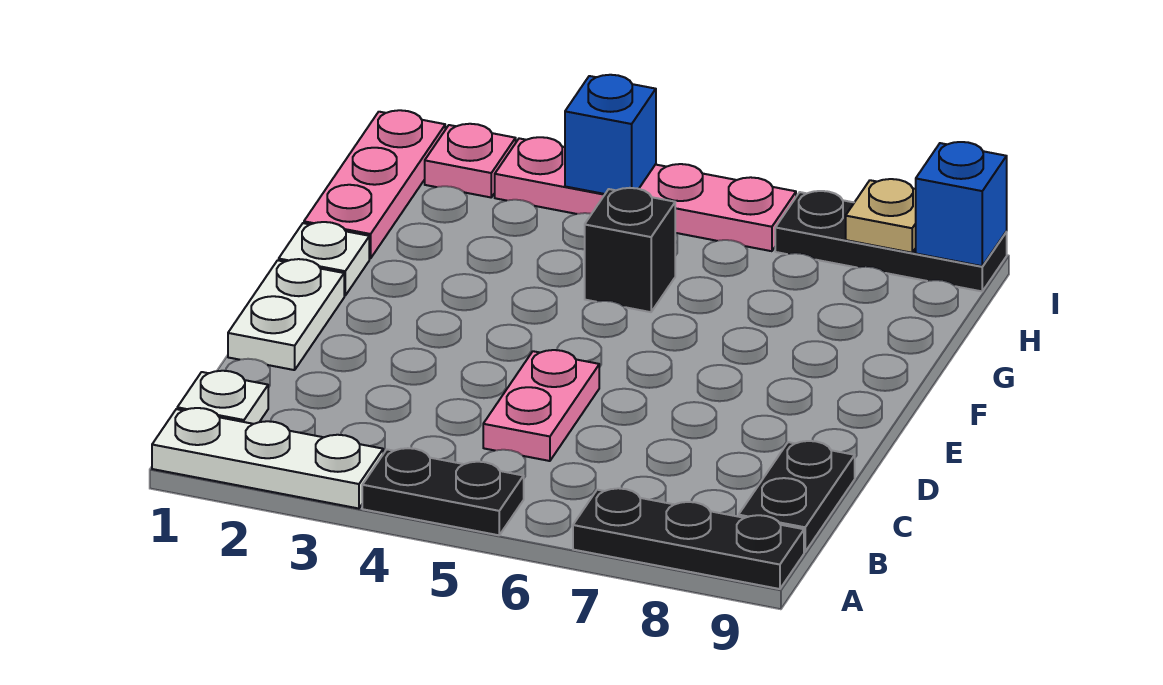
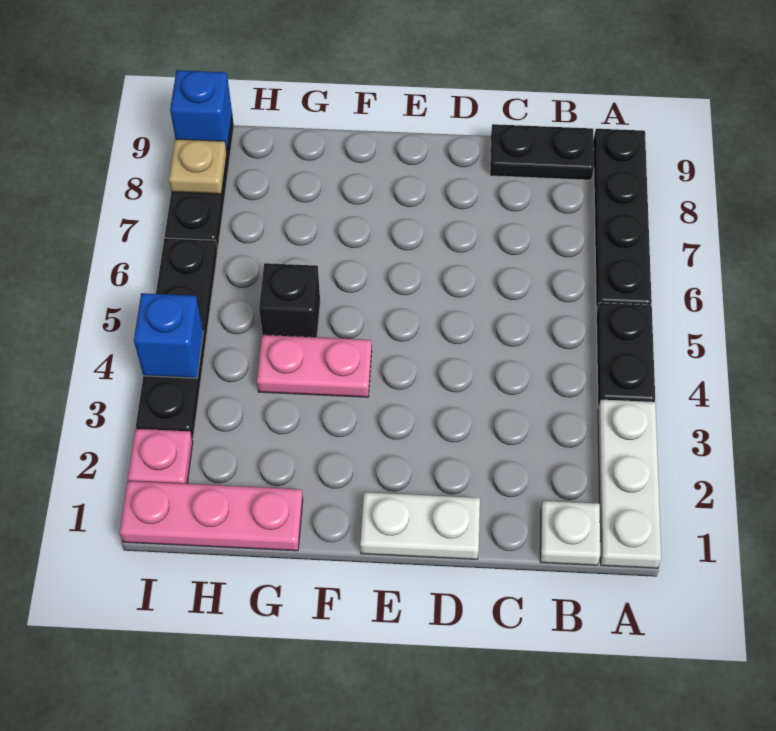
black plate A7:A9 level 1 -> black plate A6:A9 level 1
pink plate C5:D5 level 1 -> pink plate F4:G4 level 1
white plate F1 level 1 -> none
pink plate I3:I6 level 1 -> black plate I3:I6 level 1

